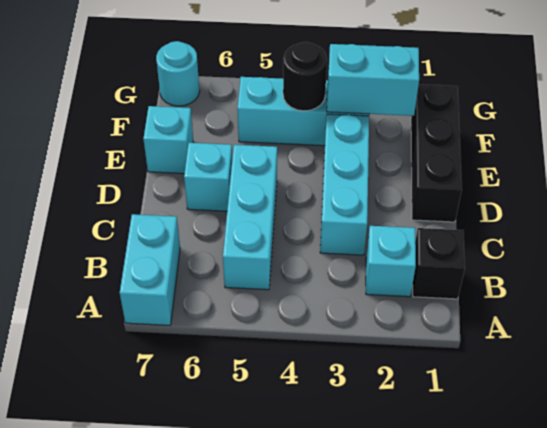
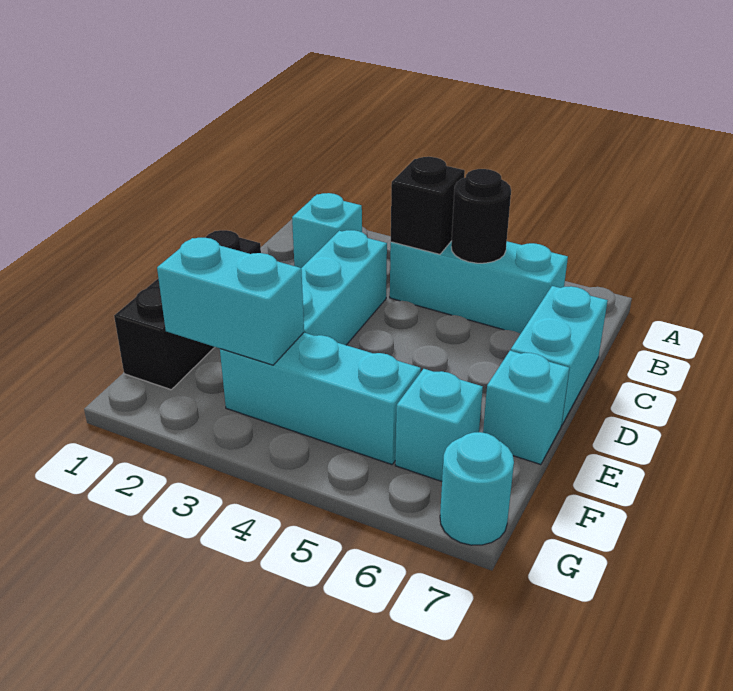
cyan brick A7:B7 level 1 -> cyan brick C7:D7 level 1
black brick B1 level 1 -> black brick B4 level 2
cyan brick B5:D5 level 1 -> cyan brick B4:B6 level 1
cyan brick D6 level 1 -> cyan brick F6 level 1
black round brick F4 level 2 -> black round brick B5 level 2

